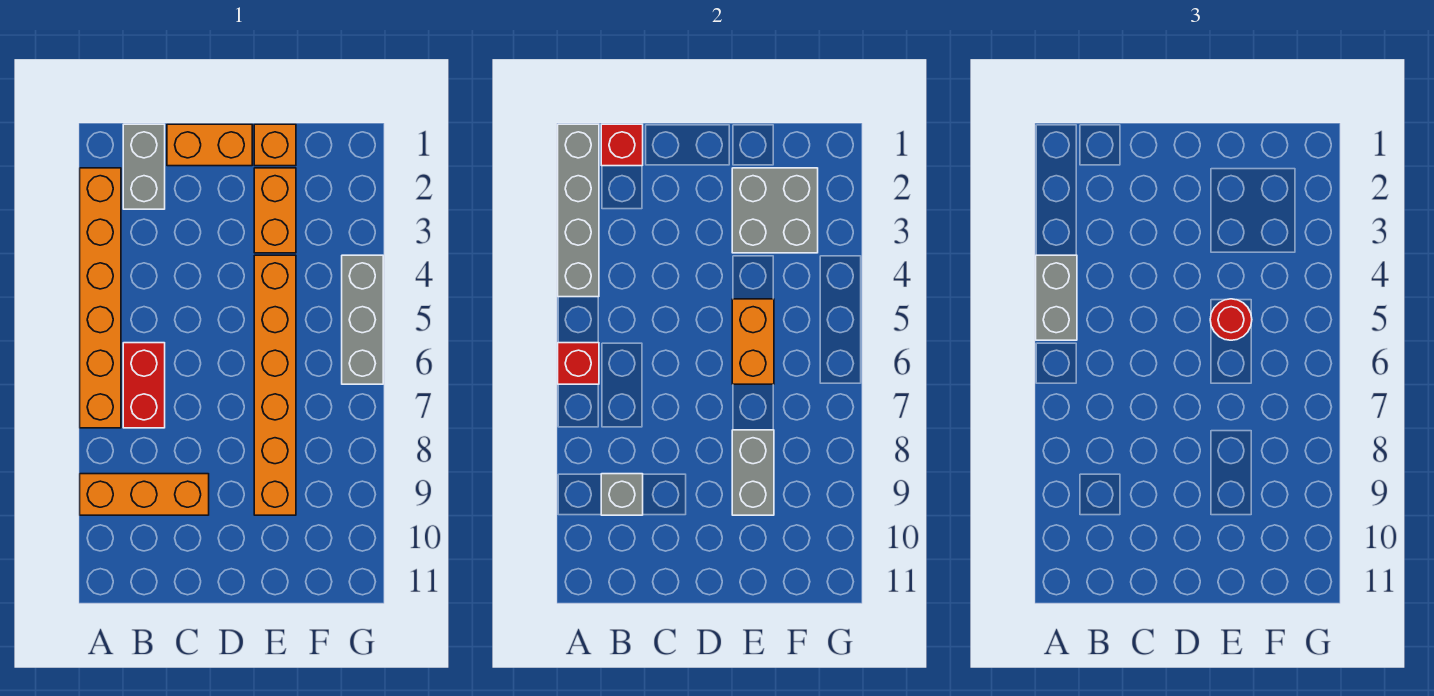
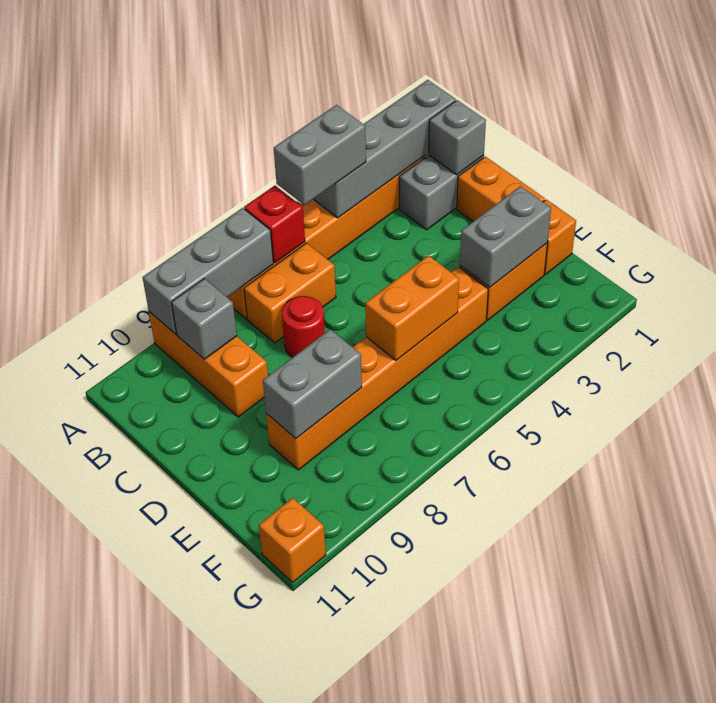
red brick B1 level 2 -> grey brick B1 level 2
red brick B6:B7 level 1 -> orange brick B6:B7 level 1
grey brick E2:F3 level 2 -> grey brick E2:E3 level 2
red round brick E5 level 3 -> red round brick C7 level 1
grey brick G4:G6 level 1 -> grey brick A7:A9 level 2
none -> orange brick G11 level 1

